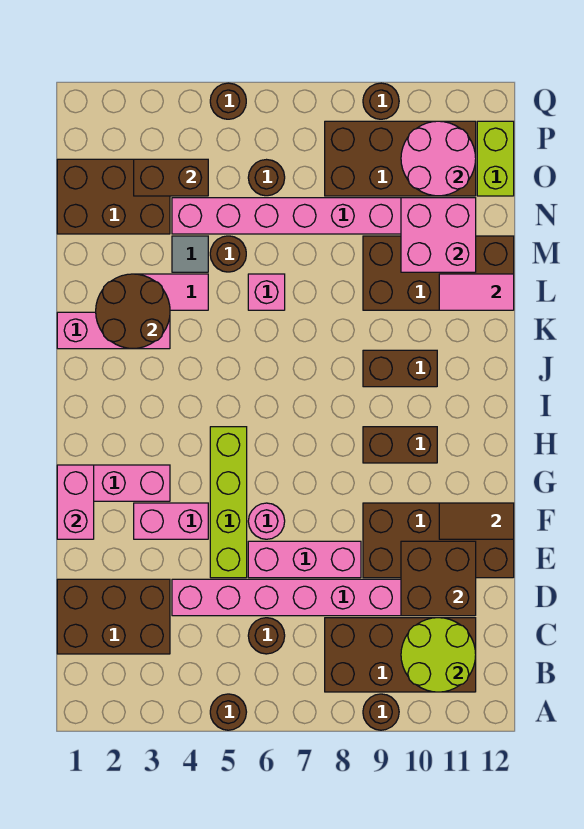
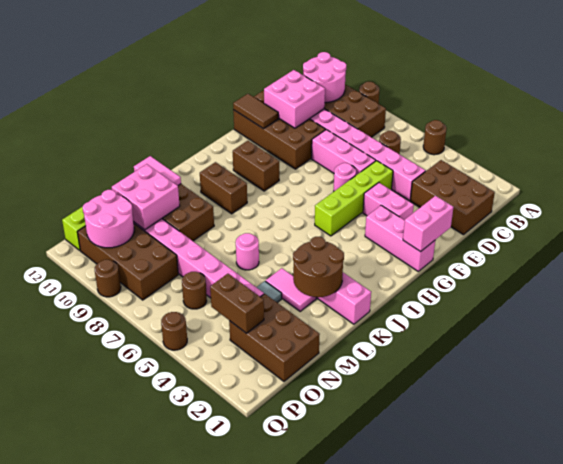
lime round brick B10:C11 level 2 -> pink round brick B10:C11 level 2
brown brick D10:E11 level 2 -> pink brick D10:E11 level 2
pink brick L6 level 1 -> pink round brick L6 level 1
brown round brick M5 level 1 -> none

